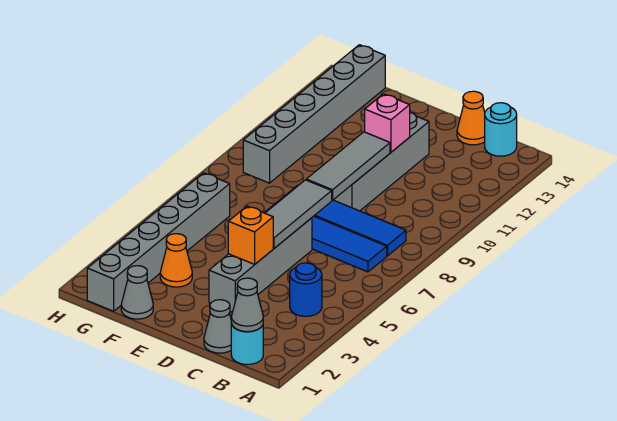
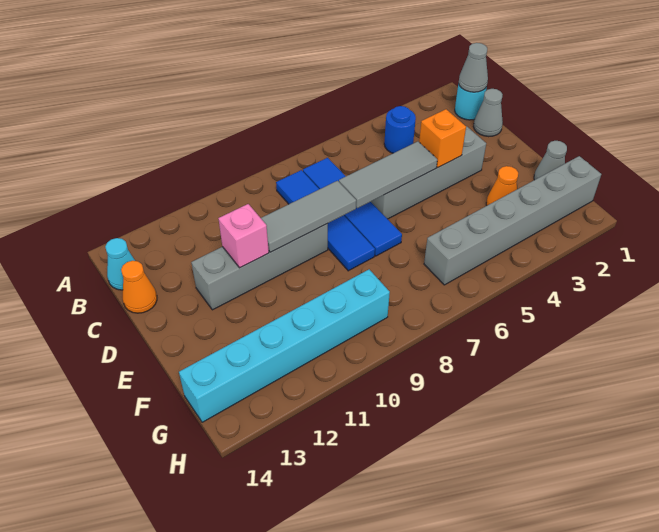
cyan round brick B14 level 1 -> cyan cone B14 level 1
grey brick G9:G14 level 1 -> cyan brick G9:G14 level 1

